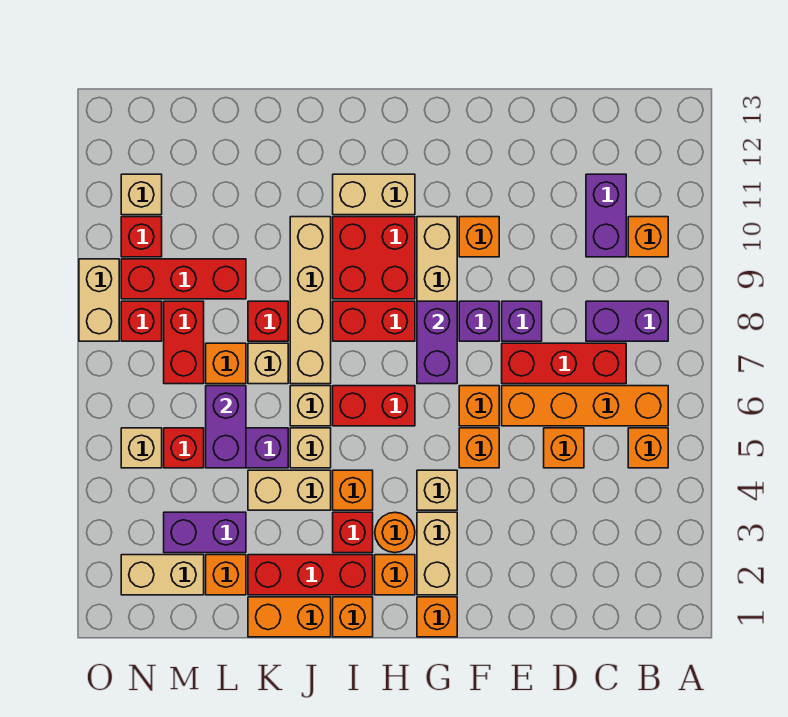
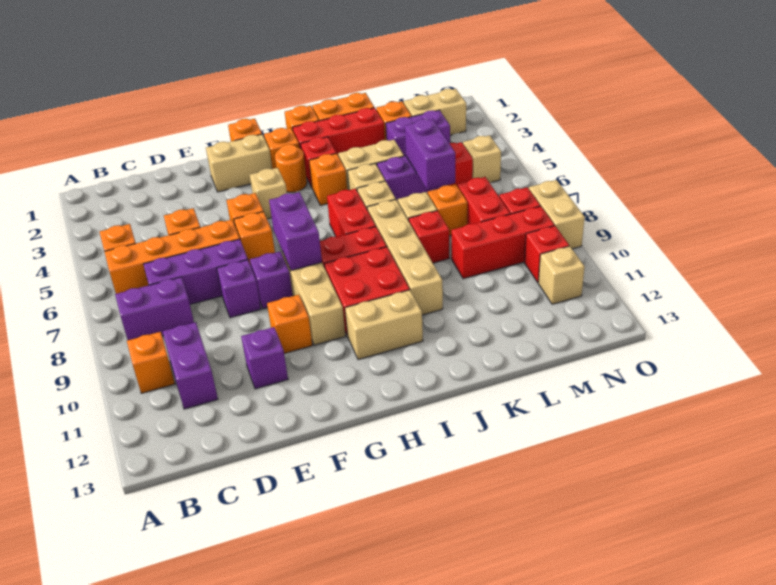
red brick C7:E7 level 1 -> purple brick C7:E7 level 1
none -> purple brick E11 level 1
tan brick G2:G3 level 1 -> tan brick F2:G2 level 1
red brick H6:I6 level 1 -> red brick I6:I7 level 1

